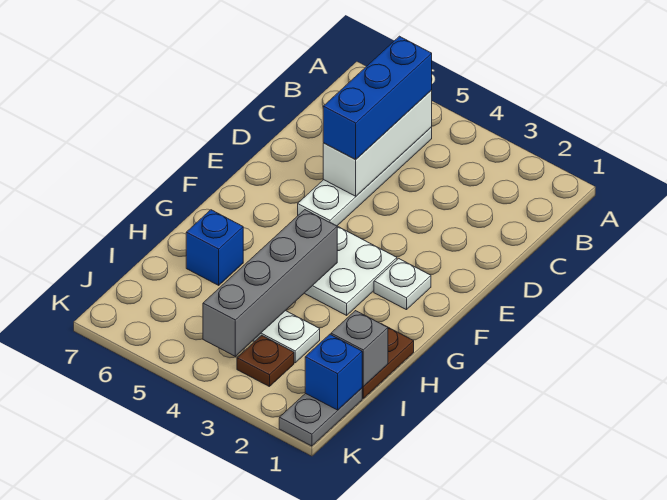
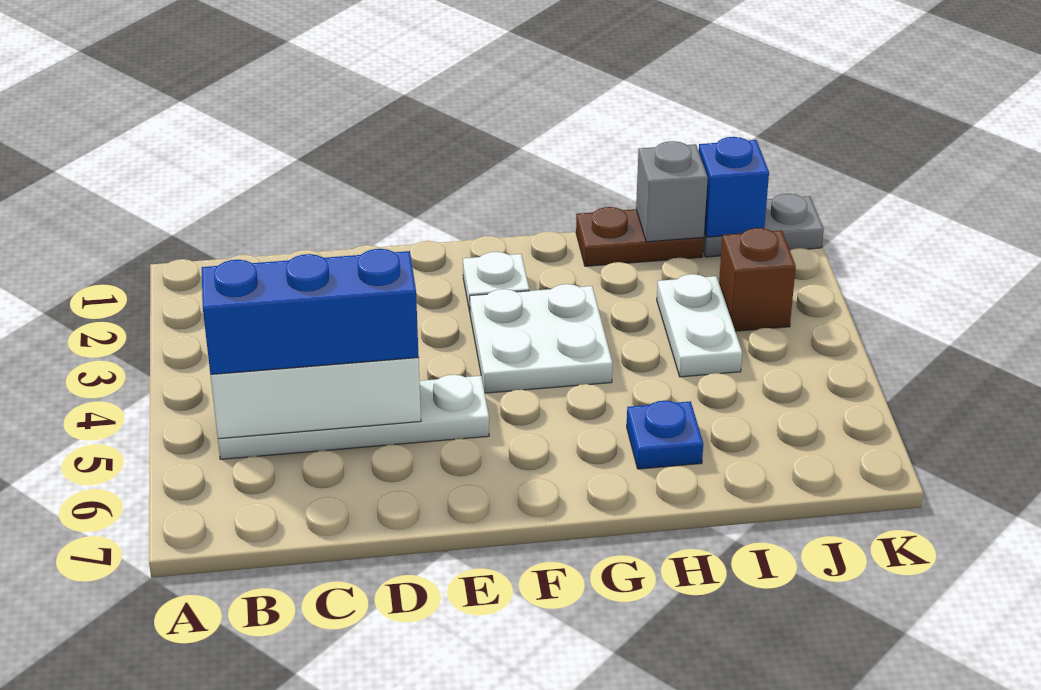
grey brick G4:J4 level 2 -> none
blue brick H6 level 1 -> blue plate H6 level 1
brown plate J3 level 1 -> brown brick J3 level 1

